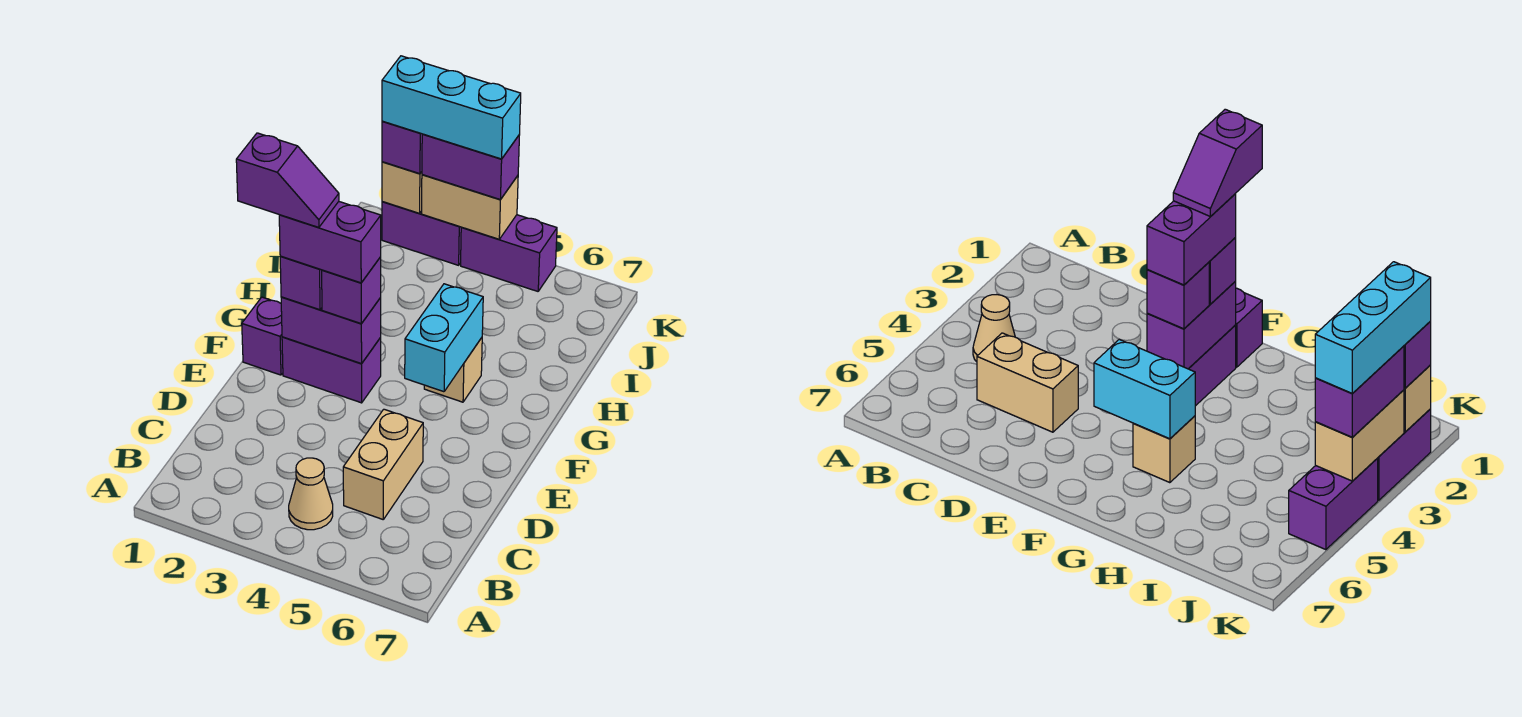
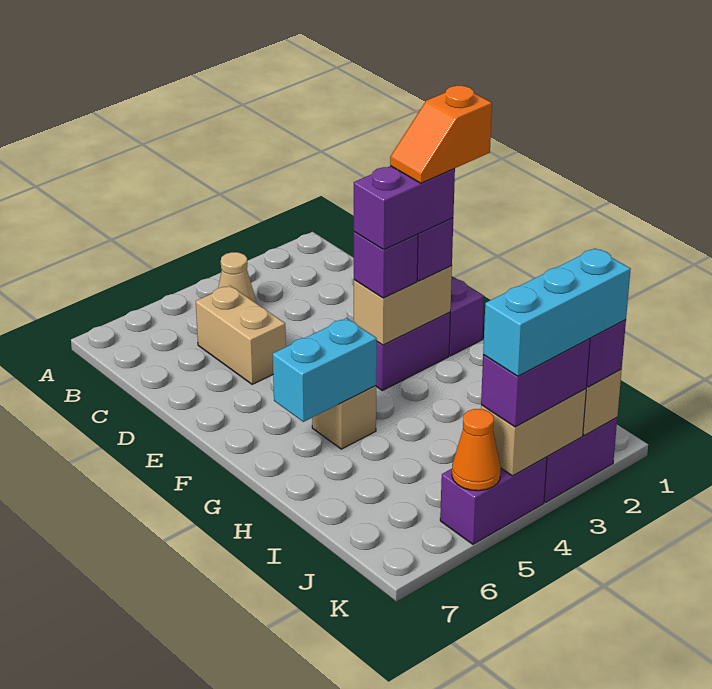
purple slope F1:F2 level 5 top 1 -> orange slope F1:F2 level 5 top 1
purple brick F2:F3 level 2 -> tan brick F2:F3 level 2
cyan brick F5:G5 level 2 -> cyan brick G5:G6 level 2
none -> orange cone K5 level 2

